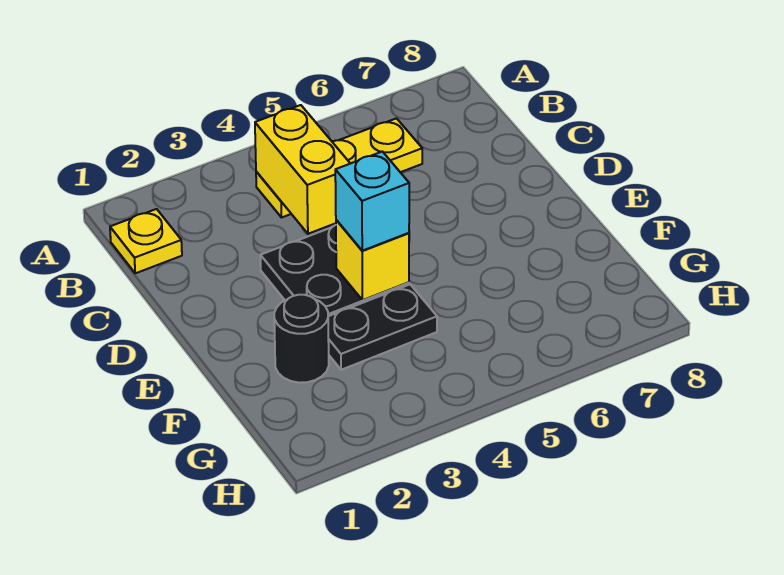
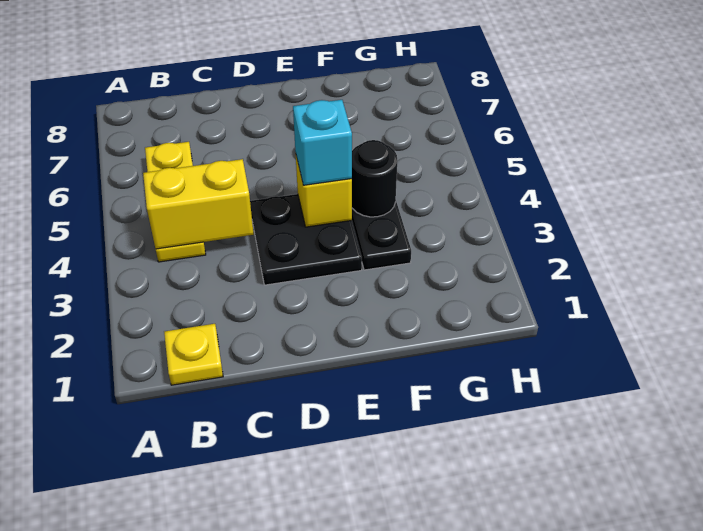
black round brick F2 level 1 -> black round brick F4 level 2

